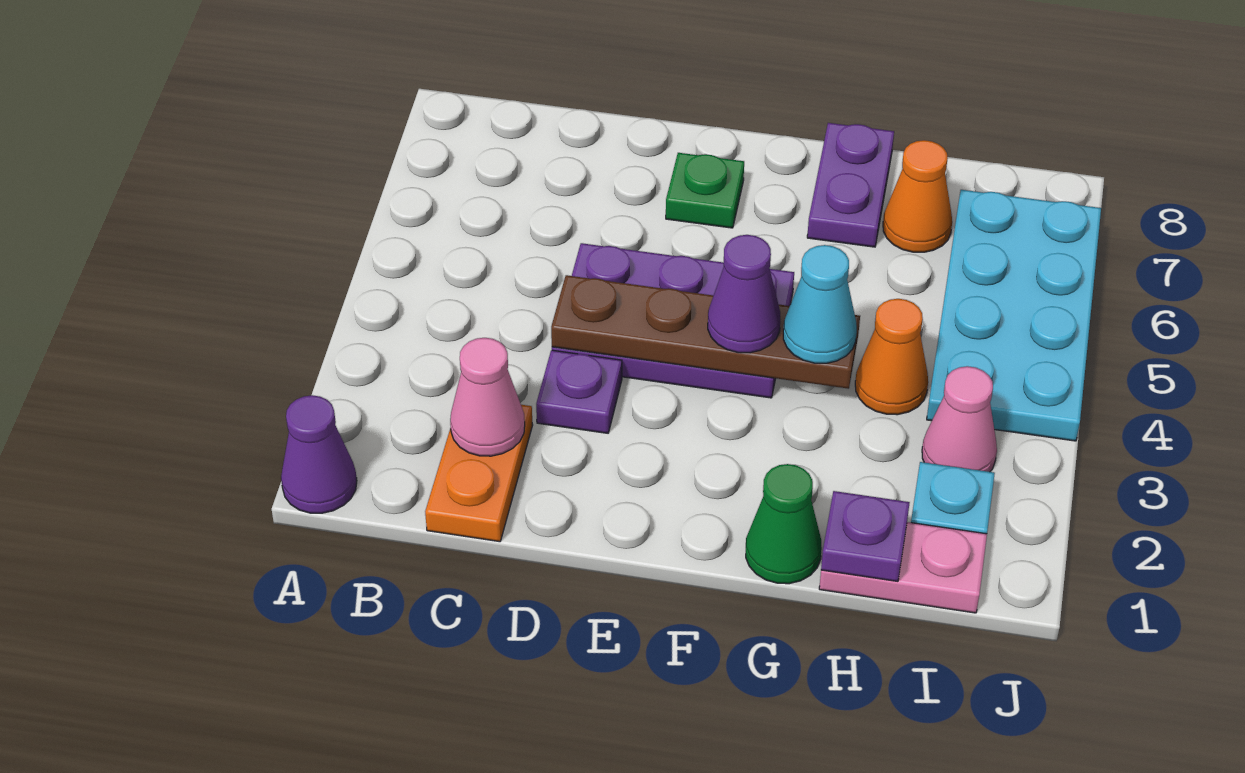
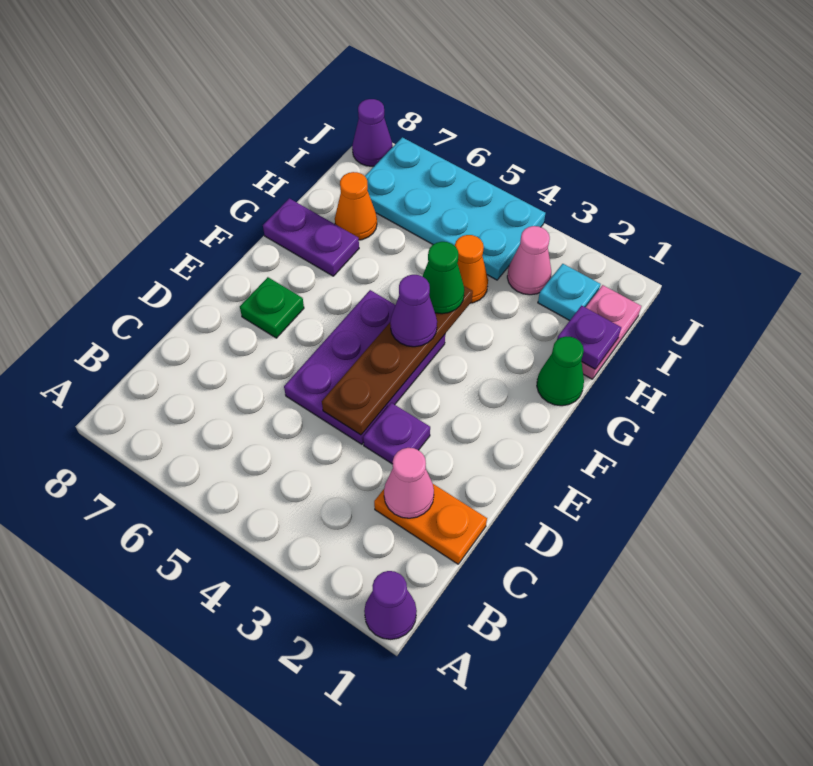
cyan cone G4 level 3 -> green cone G4 level 3
none -> purple cone J8 level 1

